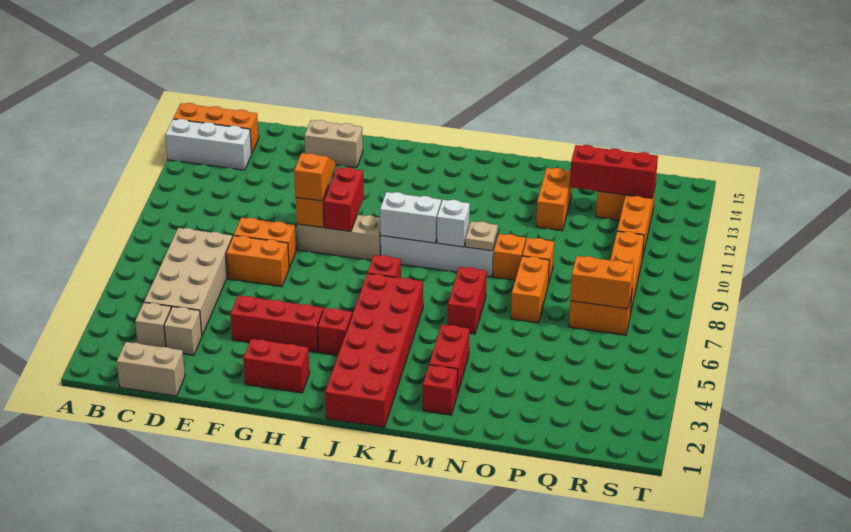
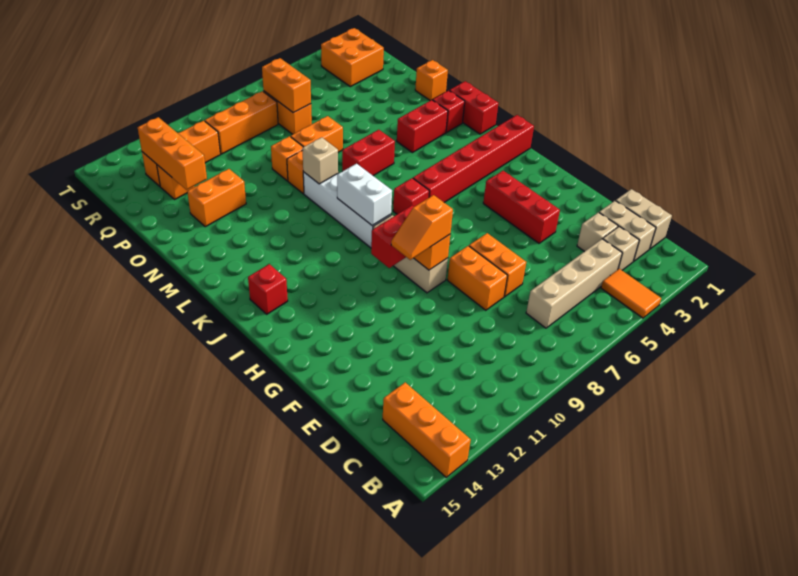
none -> orange tile A4:B4 level 1
white brick A13:C13 level 1 -> none
tan brick C4:D7 level 1 -> tan brick C4:C7 level 1
tan brick F14:G14 level 1 -> tan brick C2:D2 level 1
red brick G2:H2 level 1 -> red brick L1:M1 level 1
red brick I4 level 1 -> red brick J14 level 1
red brick J1:K6 level 1 -> red brick J1:J6 level 1
white brick L9 level 2 -> none
tan plate M9 level 2 -> tan brick M9 level 2
none -> orange brick O1 level 1
red brick P13:R13 level 2 -> orange brick P13:R13 level 2
none -> orange brick R2:S3 level 1

